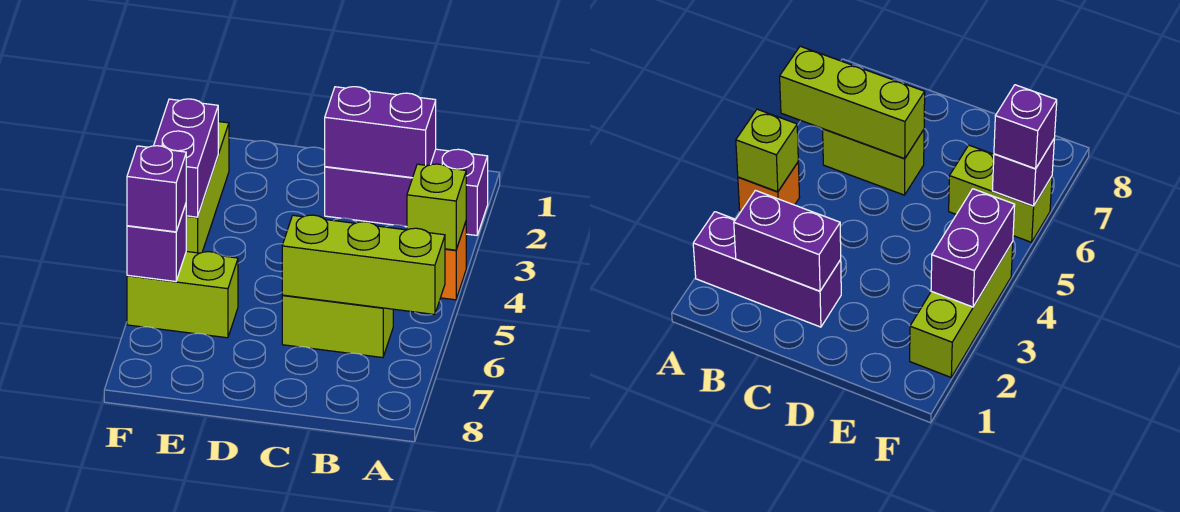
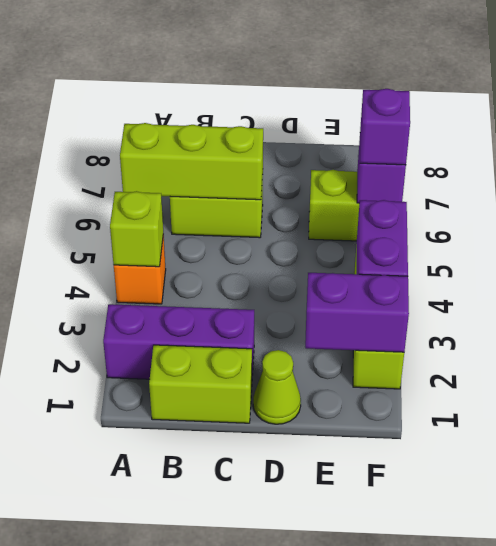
none -> lime brick B1:C1 level 1
purple brick B2:C2 level 2 -> purple brick E2:F2 level 2
none -> lime cone D1 level 1

